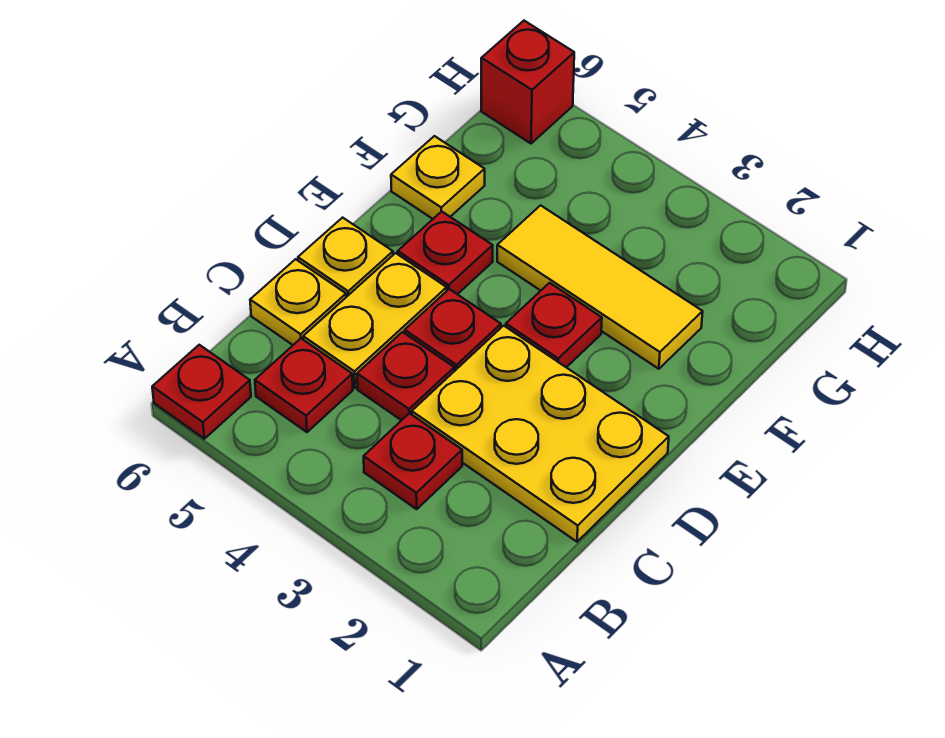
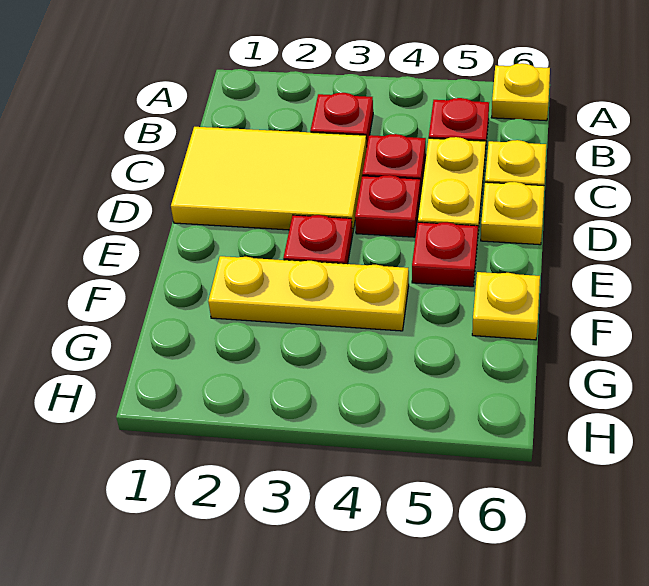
red plate A6 level 1 -> yellow plate A6 level 1
yellow plate C1:D3 level 1 -> yellow tile C1:D3 level 1
yellow tile F2:F4 level 1 -> yellow plate F2:F4 level 1
red brick H6 level 1 -> none

